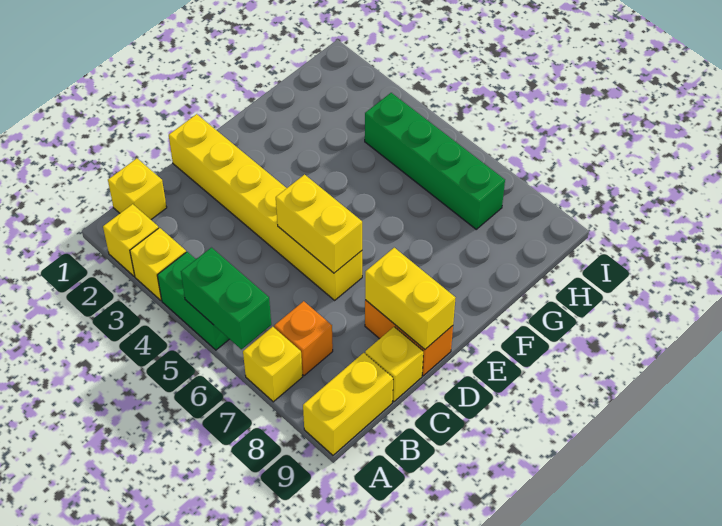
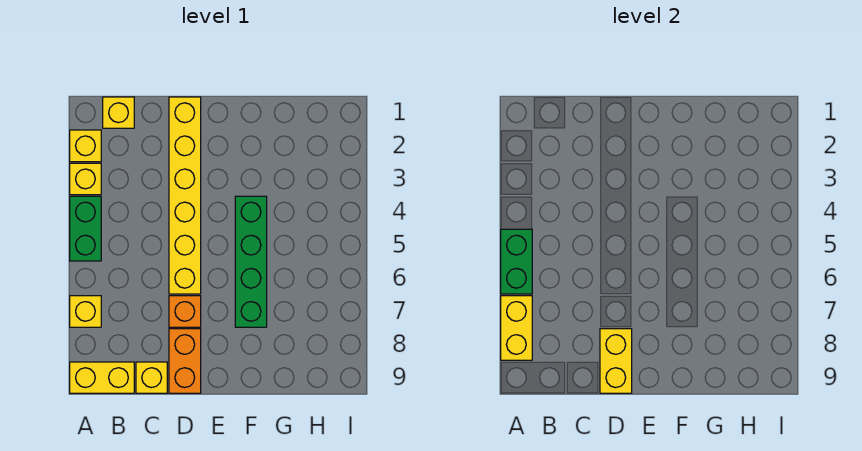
orange brick B7 level 1 -> orange brick D7 level 1
yellow brick D5:D6 level 2 -> yellow brick A7:A8 level 2
green brick H4:H7 level 1 -> green brick F4:F7 level 1

